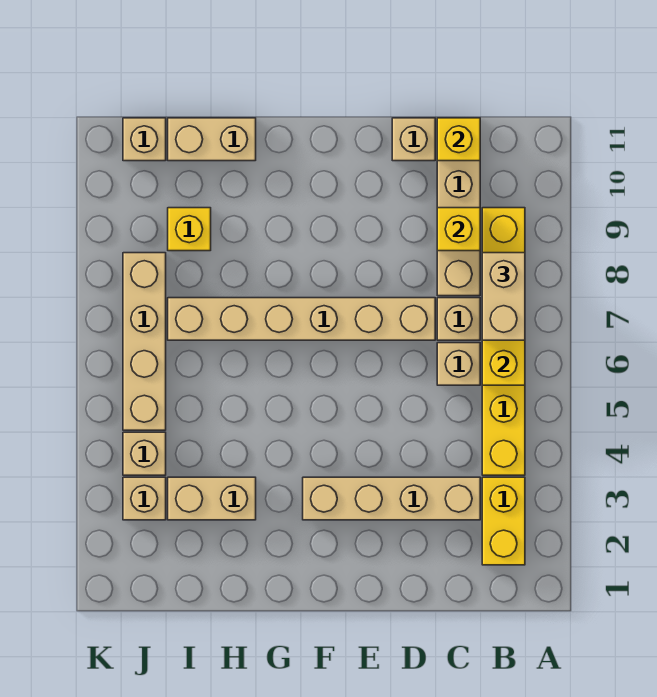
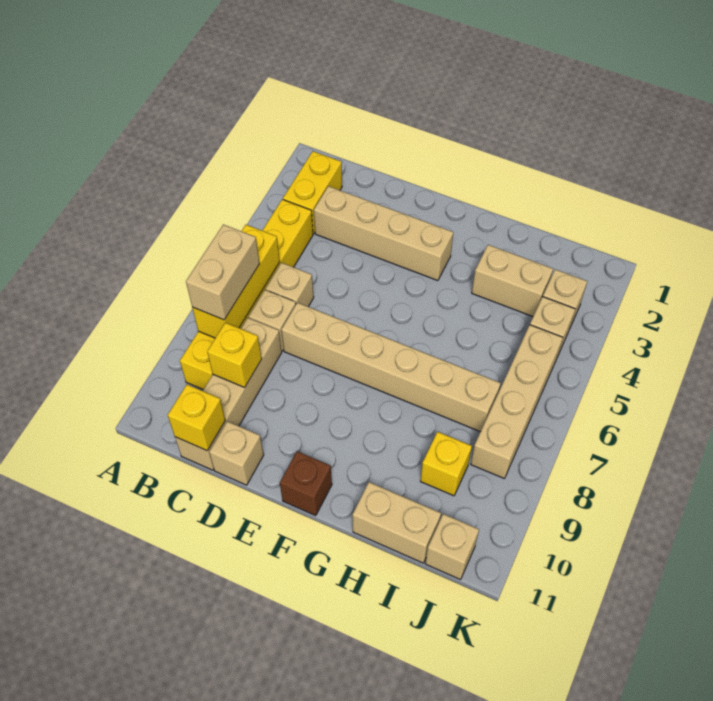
none -> brown brick F11 level 1

